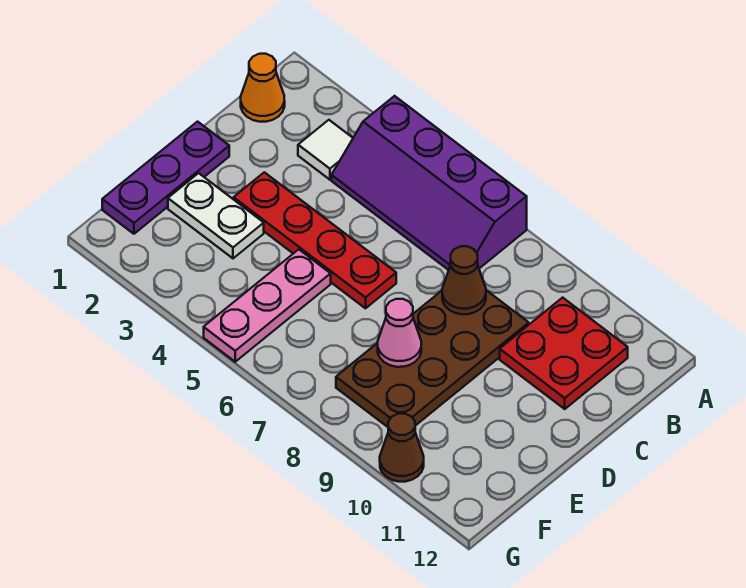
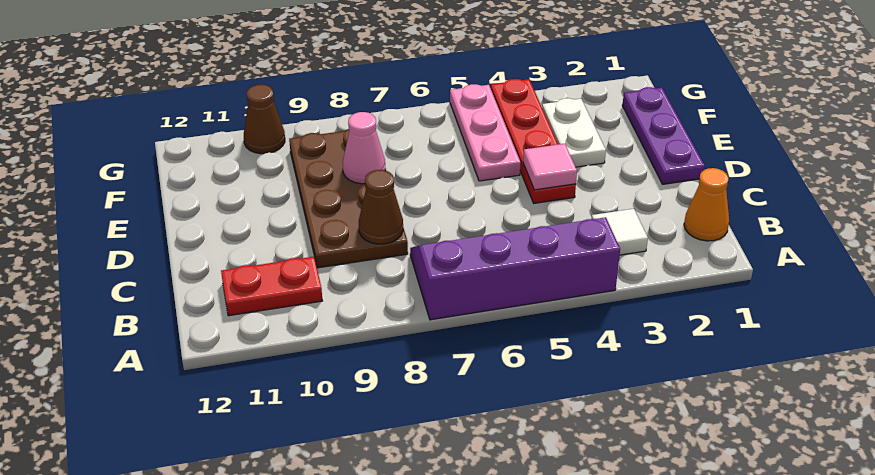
red plate B10:C11 level 1 -> red plate B10:B11 level 1
red plate D3:D6 level 1 -> red plate D4:G4 level 1
none -> pink tile D4 level 2
white plate E2:E3 level 1 -> white plate E3:F3 level 1

